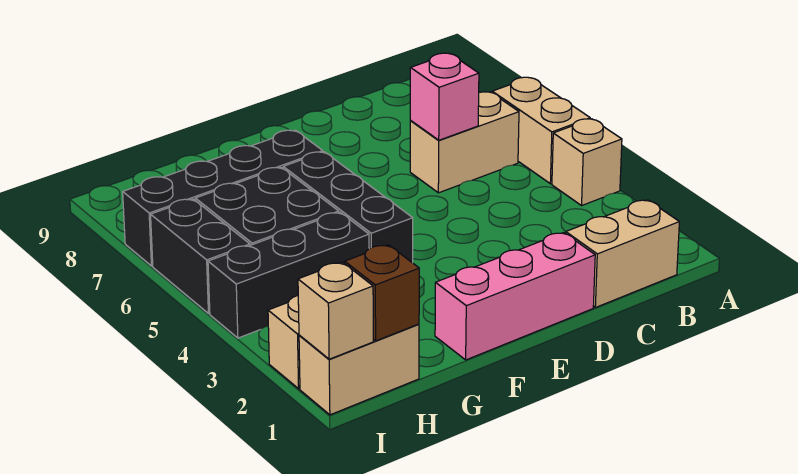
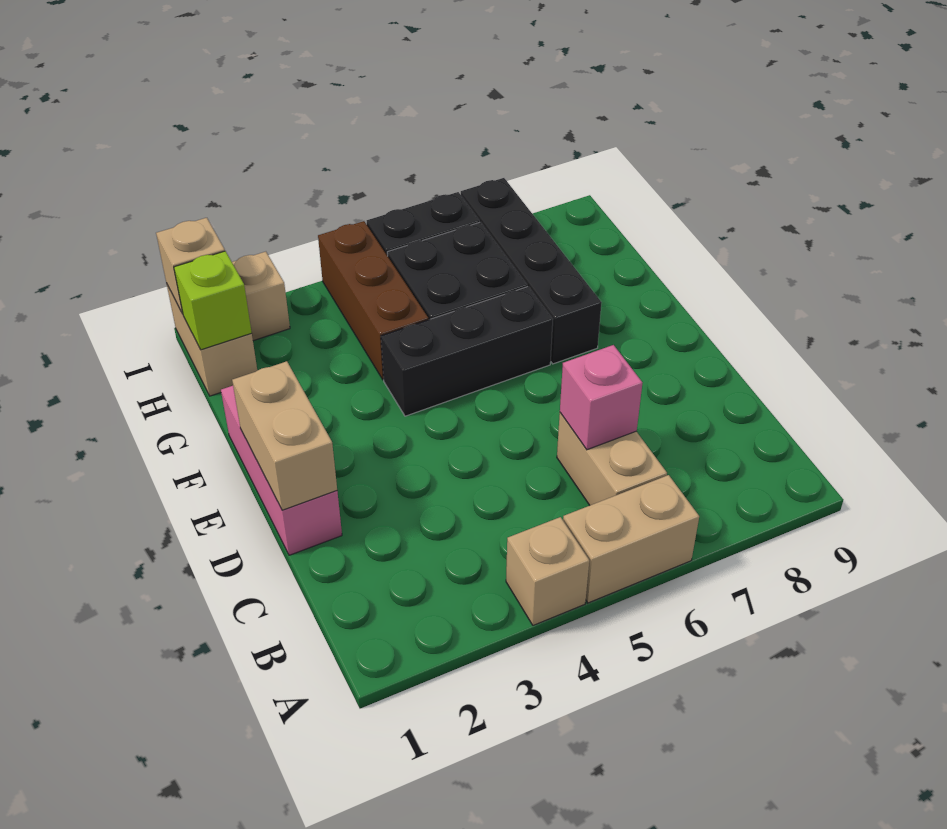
tan brick B1:C1 level 1 -> tan brick D1:E1 level 2
black brick G4:I4 level 1 -> brown brick G4:I4 level 1
brown brick H1 level 2 -> lime brick H1 level 2

